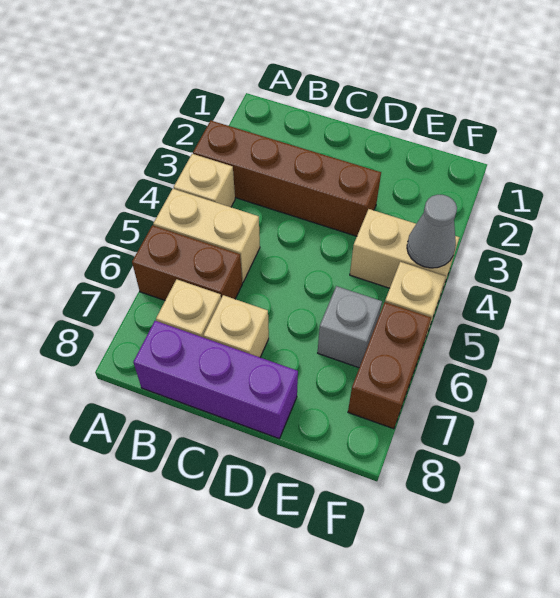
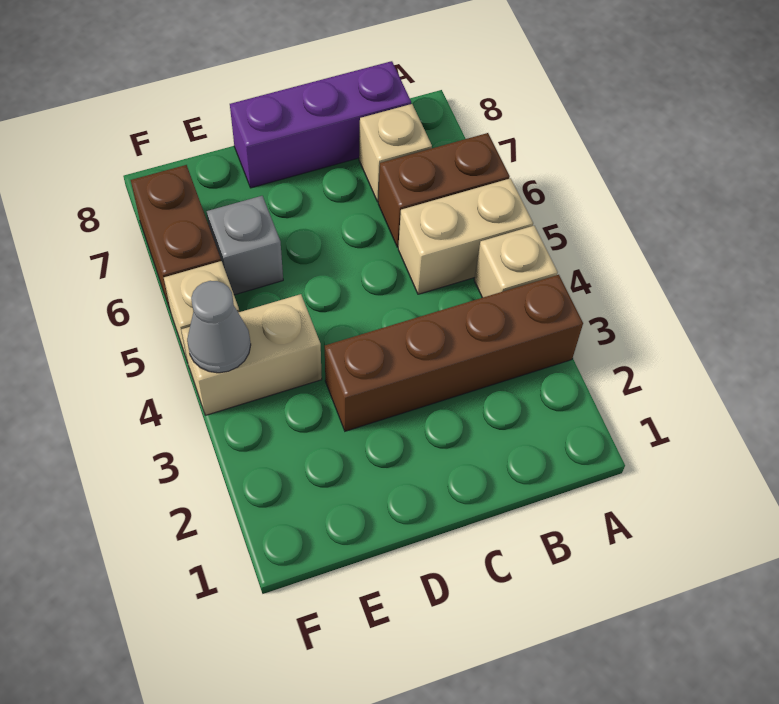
tan brick C7 level 1 -> none

